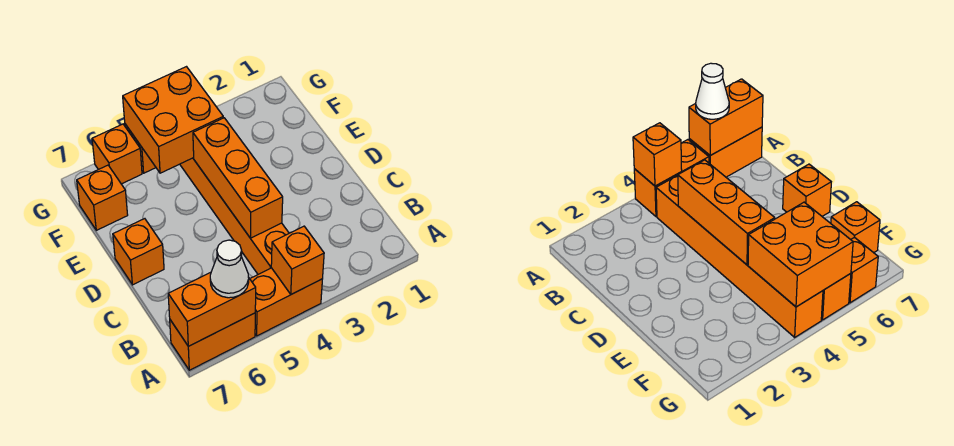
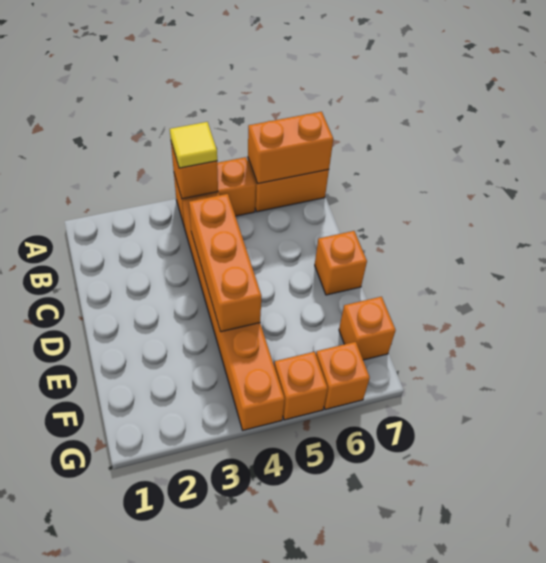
none -> yellow tile A4 level 3
white cone A6 level 3 -> none
orange brick F4:G5 level 2 -> none

